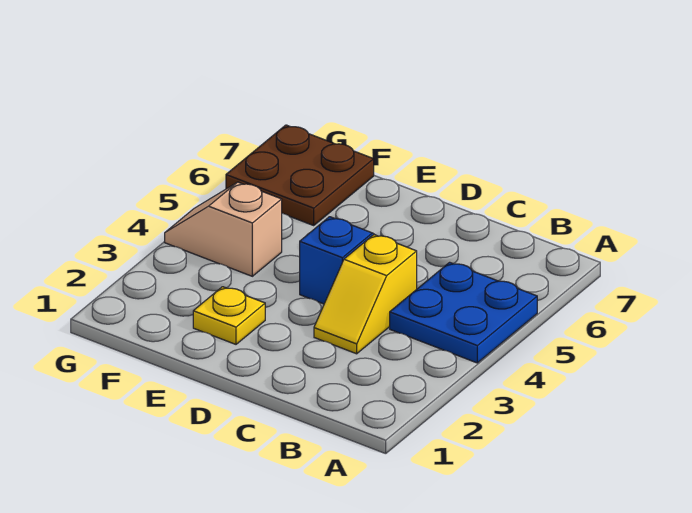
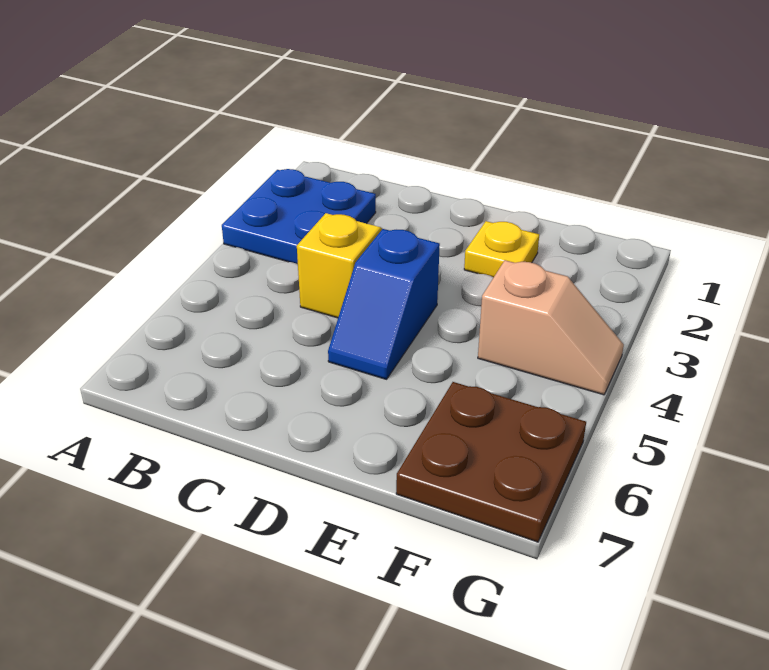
blue plate A4:B5 level 1 -> blue plate A2:B3 level 1

